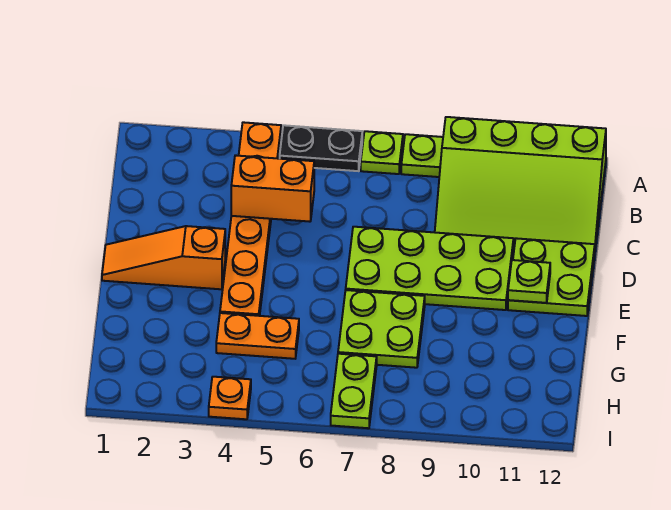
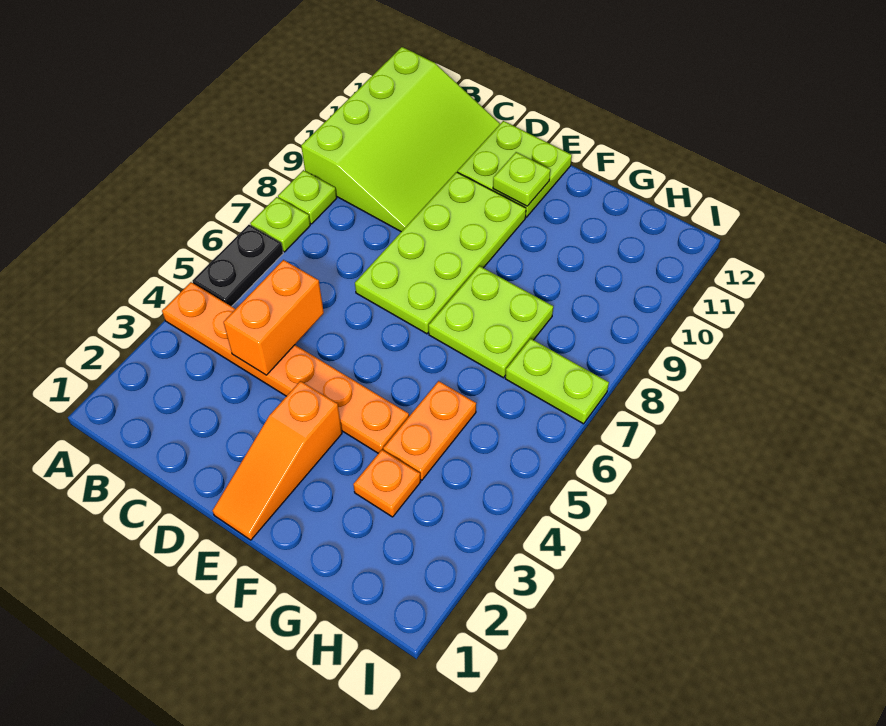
orange plate I4 level 1 -> orange plate G3 level 1

